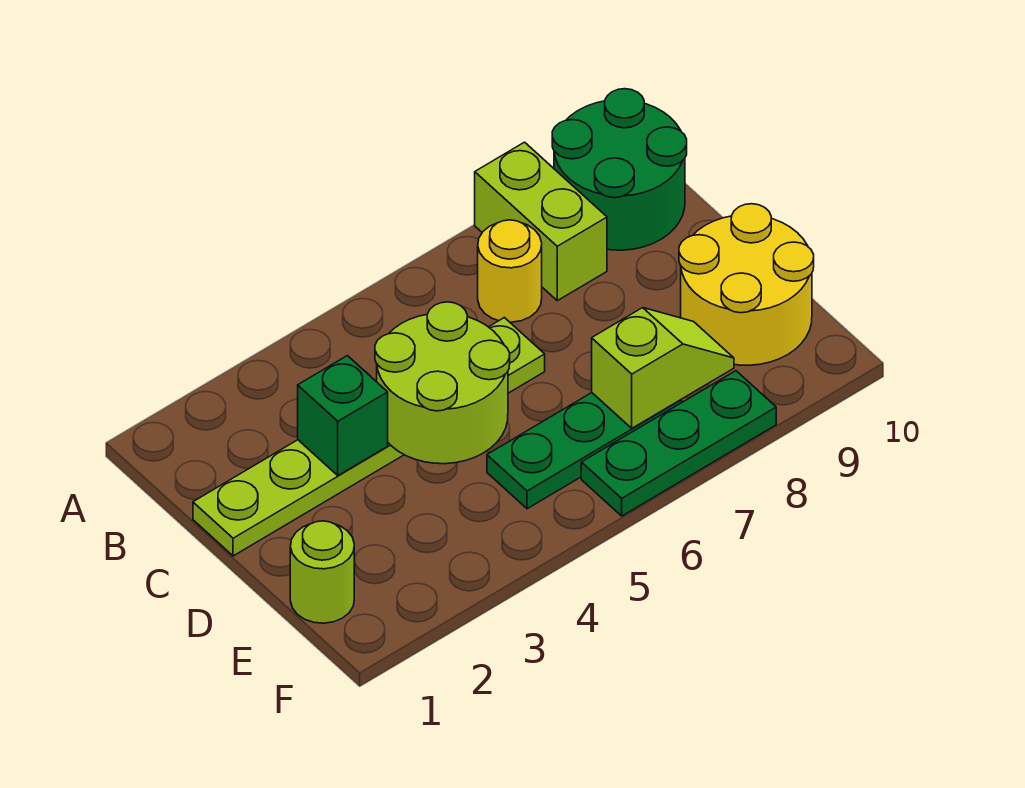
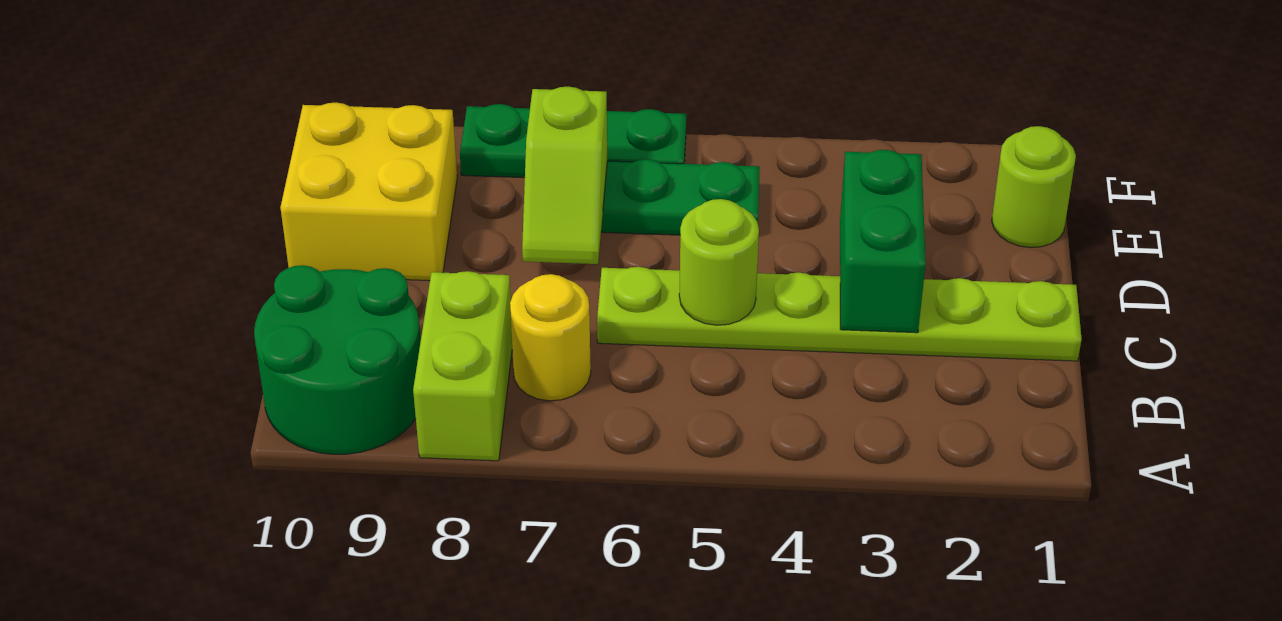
green brick C3 level 2 -> green brick C3:D3 level 2
lime round brick C4:D5 level 2 -> lime round brick C5 level 2
yellow round brick D9:E10 level 1 -> yellow brick D9:E10 level 1
lime slope E7:E8 level 2 top 7 -> lime slope D7:E7 level 2 top E

